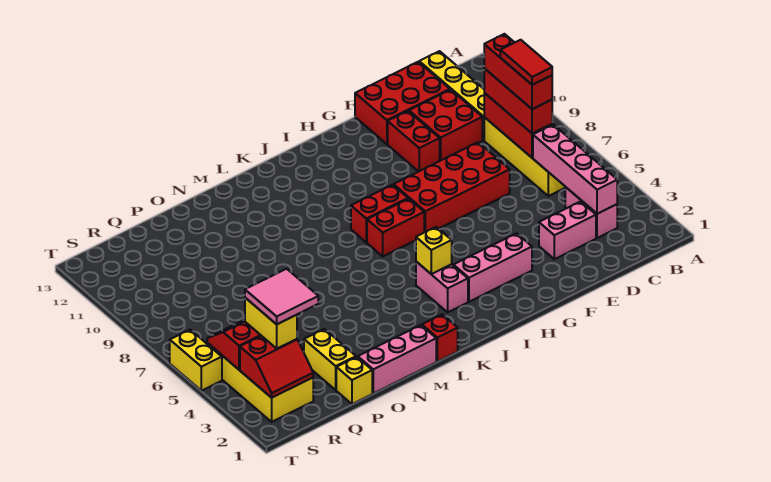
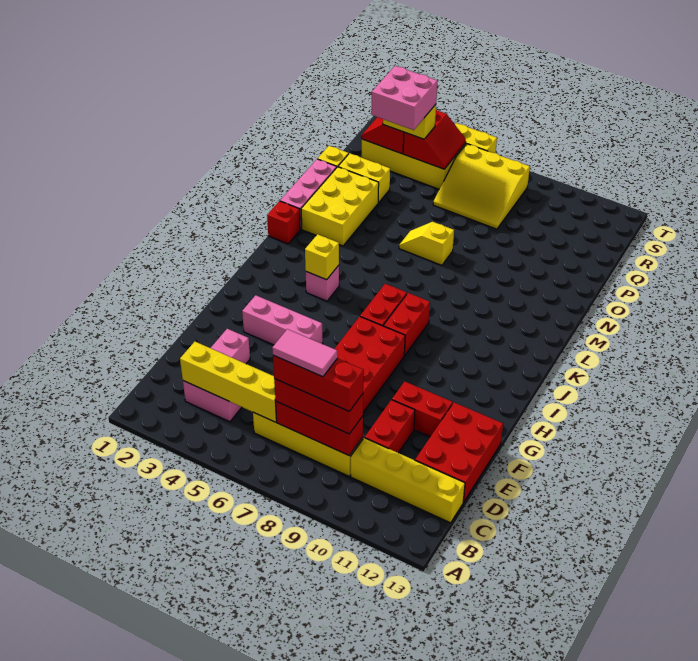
pink brick C3:C6 level 2 -> yellow brick C3:C6 level 2
red tile C7:C8 level 5 -> pink tile C7:C8 level 5
red brick D10:E11 level 1 -> red brick D10:E10 level 1
pink brick G3:I3 level 1 -> pink brick G3:G5 level 1
pink brick J3:J4 level 1 -> pink brick J4 level 1
none -> yellow brick M2:O3 level 1
none -> yellow slope N6:N7 level 1 top 7
pink tile Q3:R4 level 4 -> pink brick Q3:R4 level 4
none -> yellow slope Q6:S8 level 1 top S

